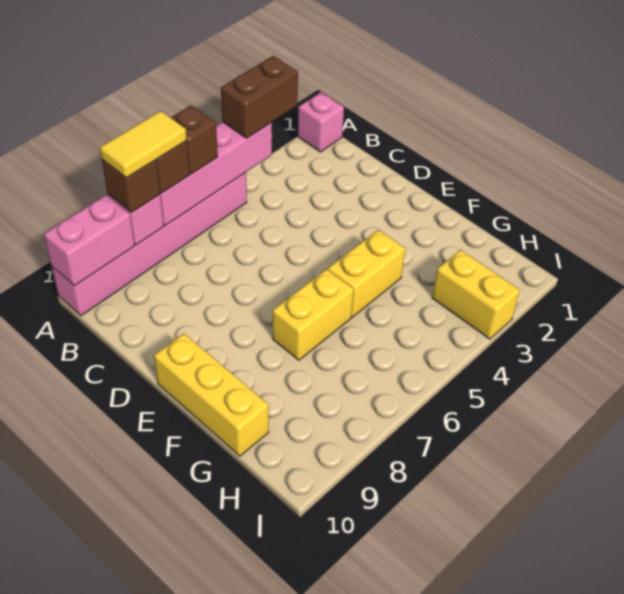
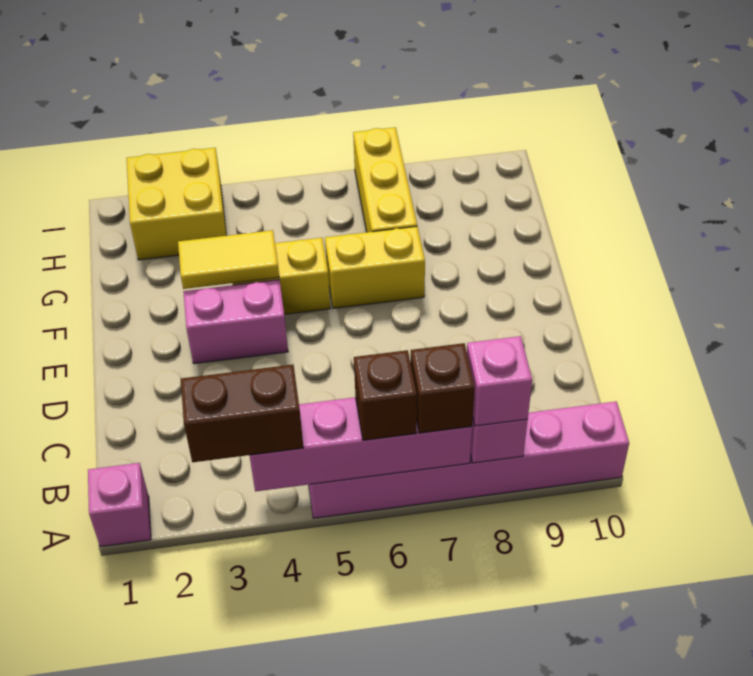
yellow tile A7:A8 level 4 -> yellow tile F3:F4 level 2
brown brick A8 level 3 -> pink brick A8 level 3
pink brick A9:A10 level 2 -> pink brick E3:E4 level 1
yellow brick E10:G10 level 1 -> yellow brick G7:I7 level 1
yellow brick H3:I3 level 1 -> yellow brick H2:I3 level 1

